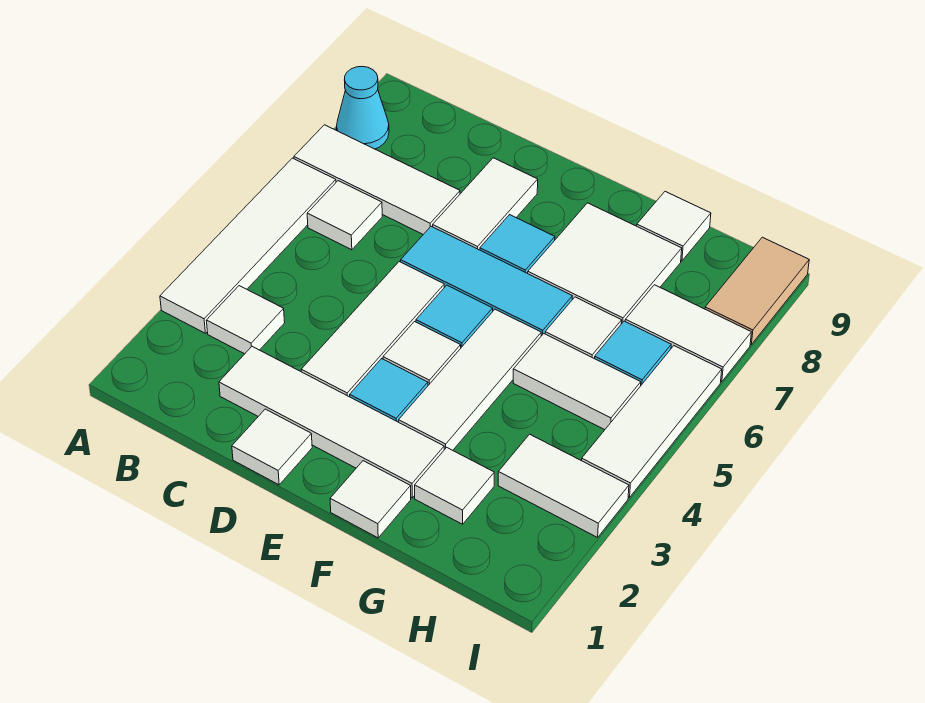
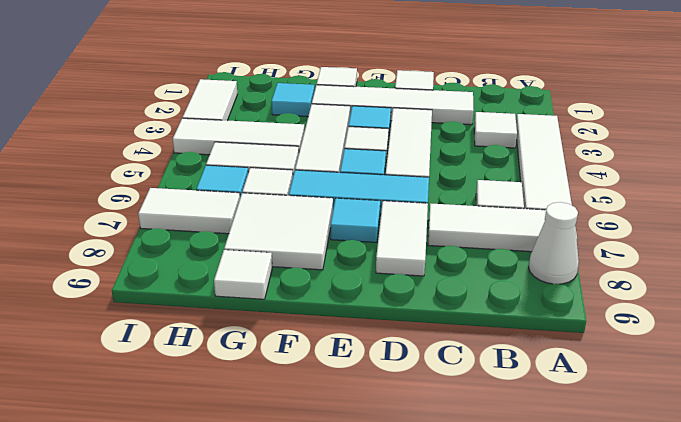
cyan cone A8 level 1 -> white cone A8 level 1
white tile G2 level 1 -> cyan tile G2 level 1
white tile H3:I3 level 1 -> white tile I2:I3 level 1
white tile I4:I6 level 1 -> white tile G4:I4 level 1
tan tile I8:I9 level 1 -> none

